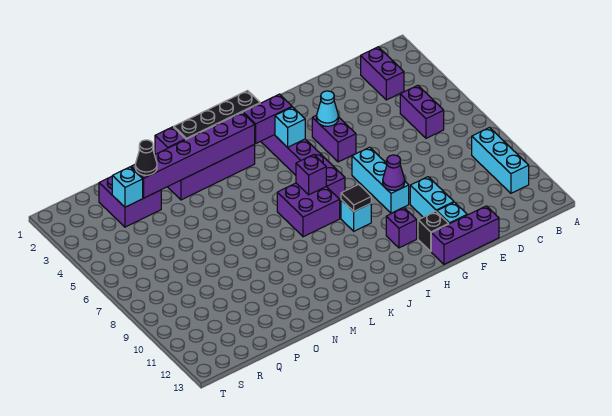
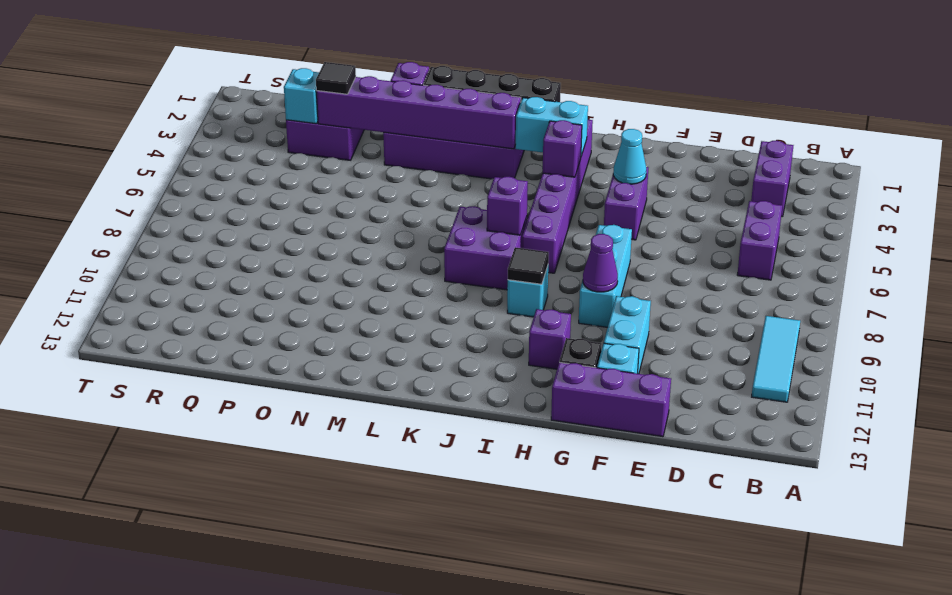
cyan brick B9:B11 level 1 -> cyan tile B9:B11 level 1
purple brick I3:J3 level 2 -> cyan brick I3:J3 level 2
cyan brick I4 level 2 -> purple brick I4 level 2
black cone P3 level 3 -> black tile P3 level 3

